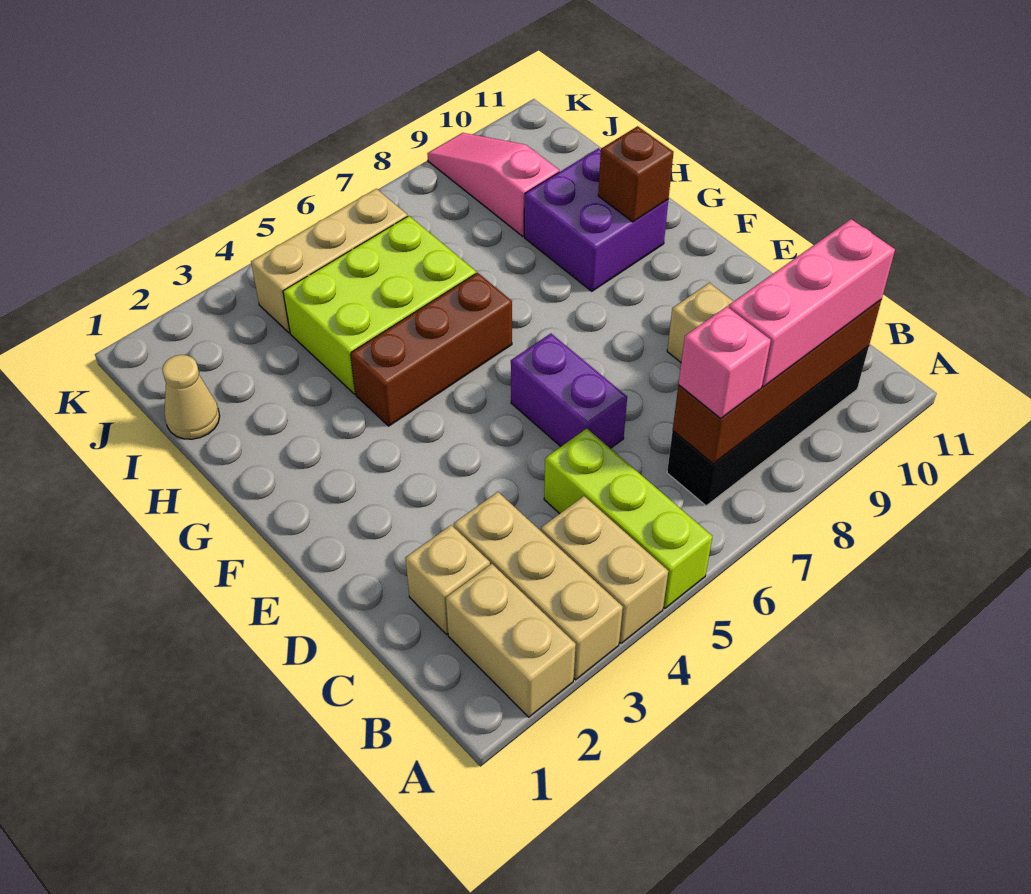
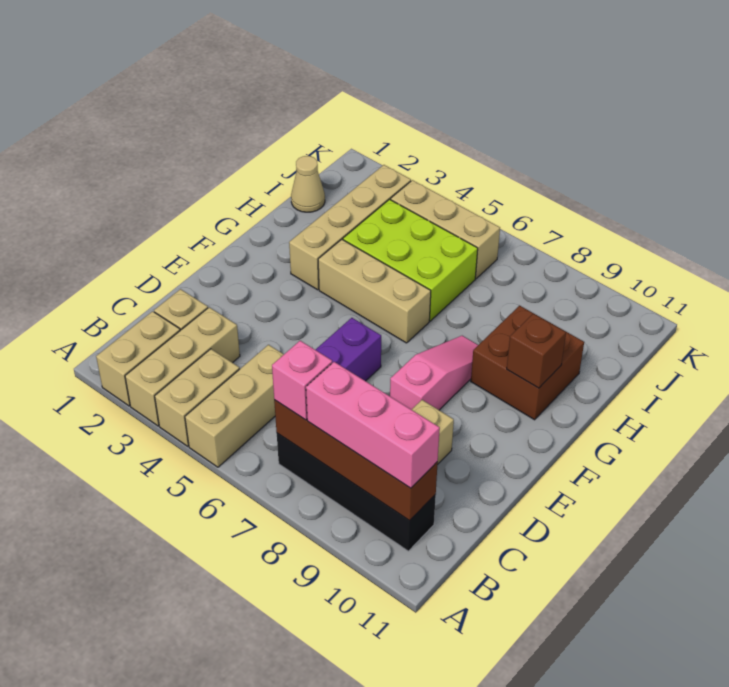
lime brick A5:C5 level 1 -> tan brick A5:C5 level 1
none -> tan brick G3:J3 level 1
brown brick G4:G6 level 1 -> tan brick G4:G6 level 1
purple brick G9:H10 level 1 -> brown brick G9:H10 level 1
pink slope I9:K9 level 1 top I -> pink slope E8:G8 level 1 top E

